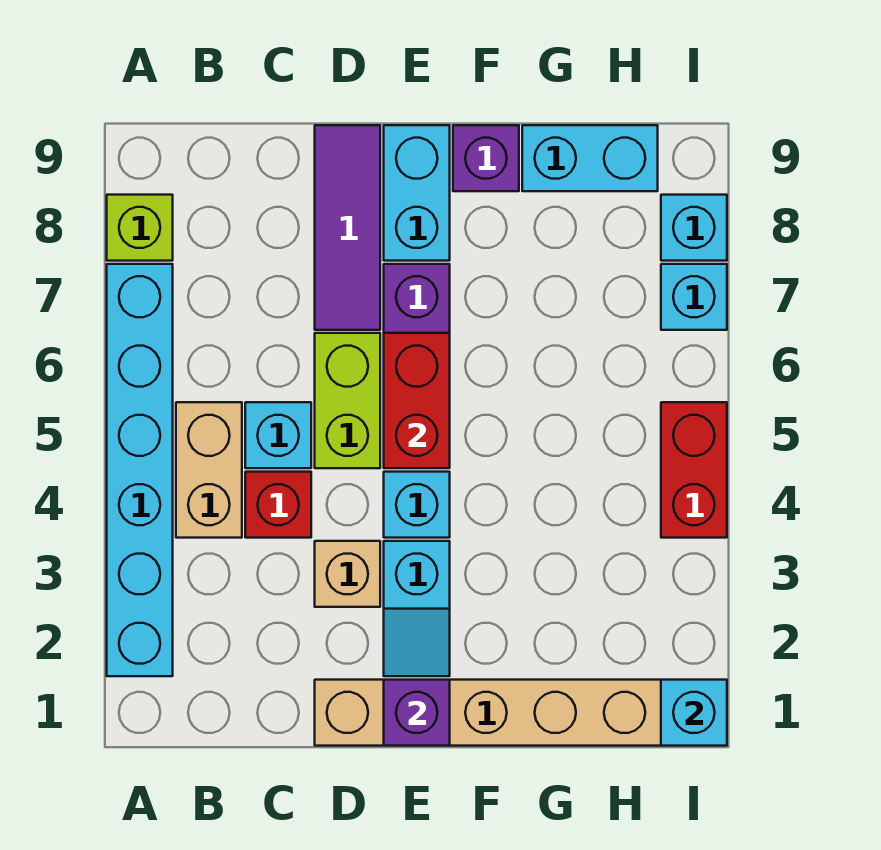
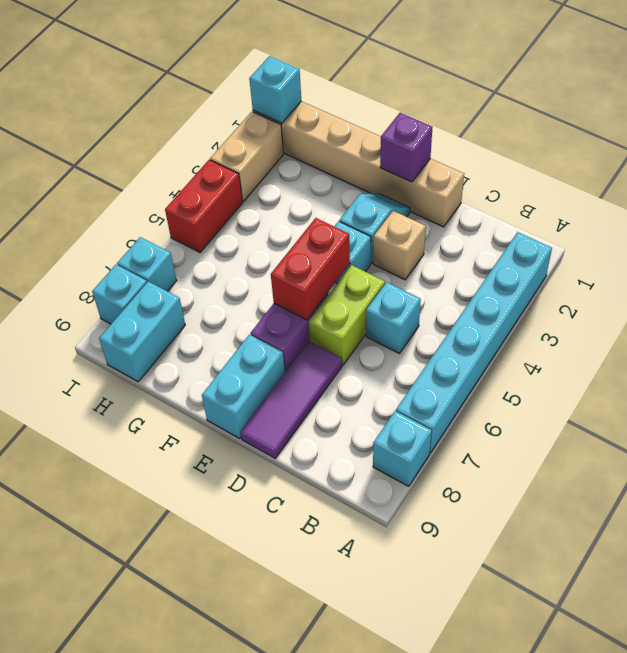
lime brick A8 level 1 -> cyan brick A8 level 1
tan brick B4:B5 level 1 -> tan brick I2:I3 level 1
red brick C4 level 1 -> none
purple brick F9 level 1 -> none
cyan brick G9:H9 level 1 -> cyan brick H8:H9 level 1

